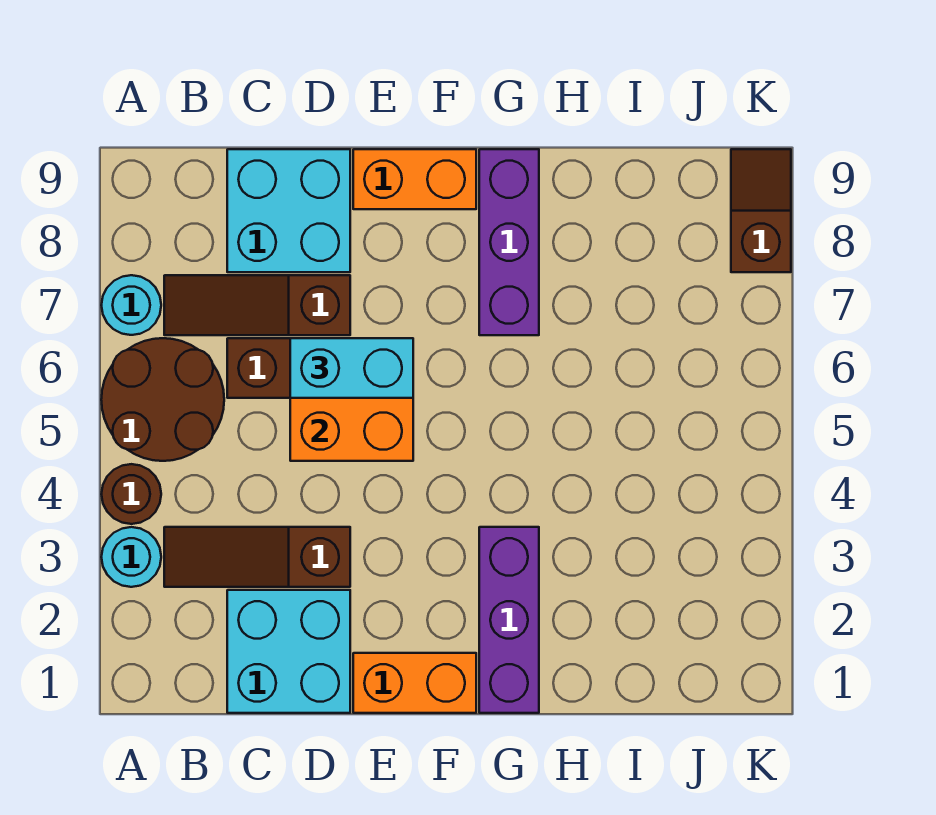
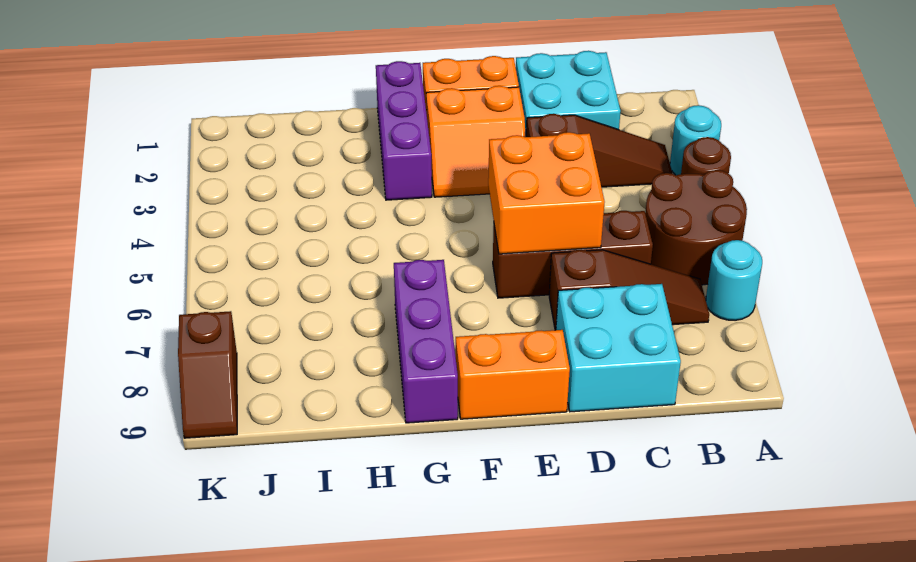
cyan brick D6:E6 level 3 -> none
none -> orange slope E2:F3 level 1 top 2

